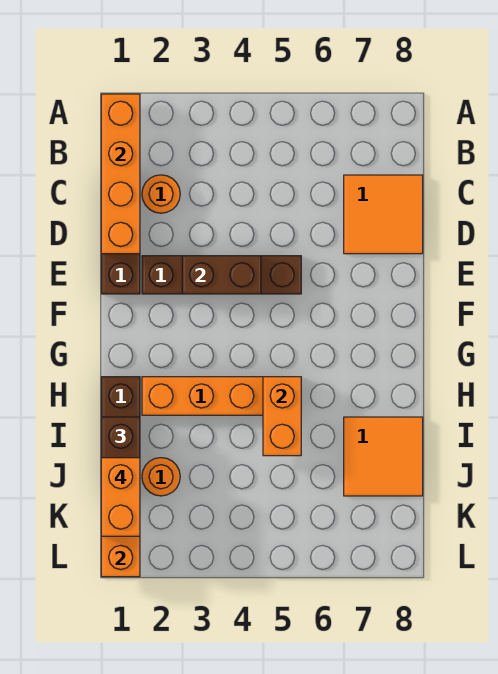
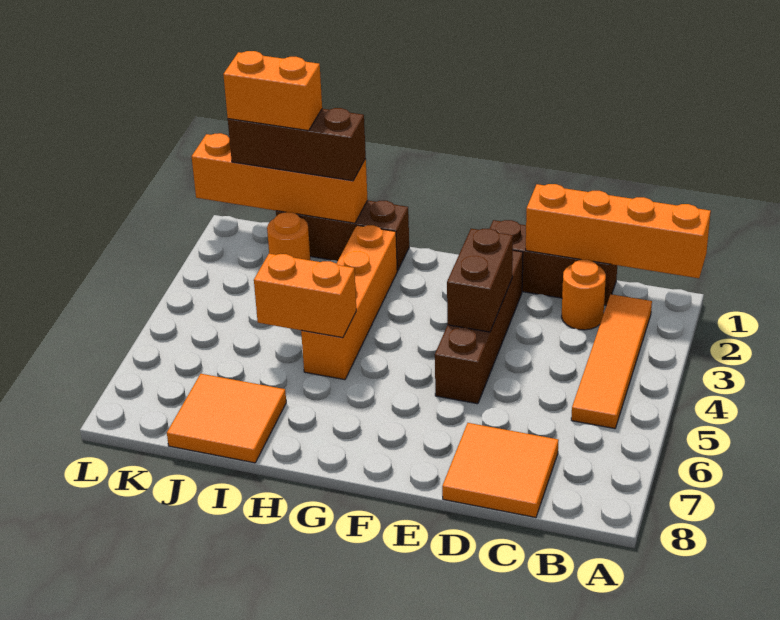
none -> orange tile B2:B5 level 1

